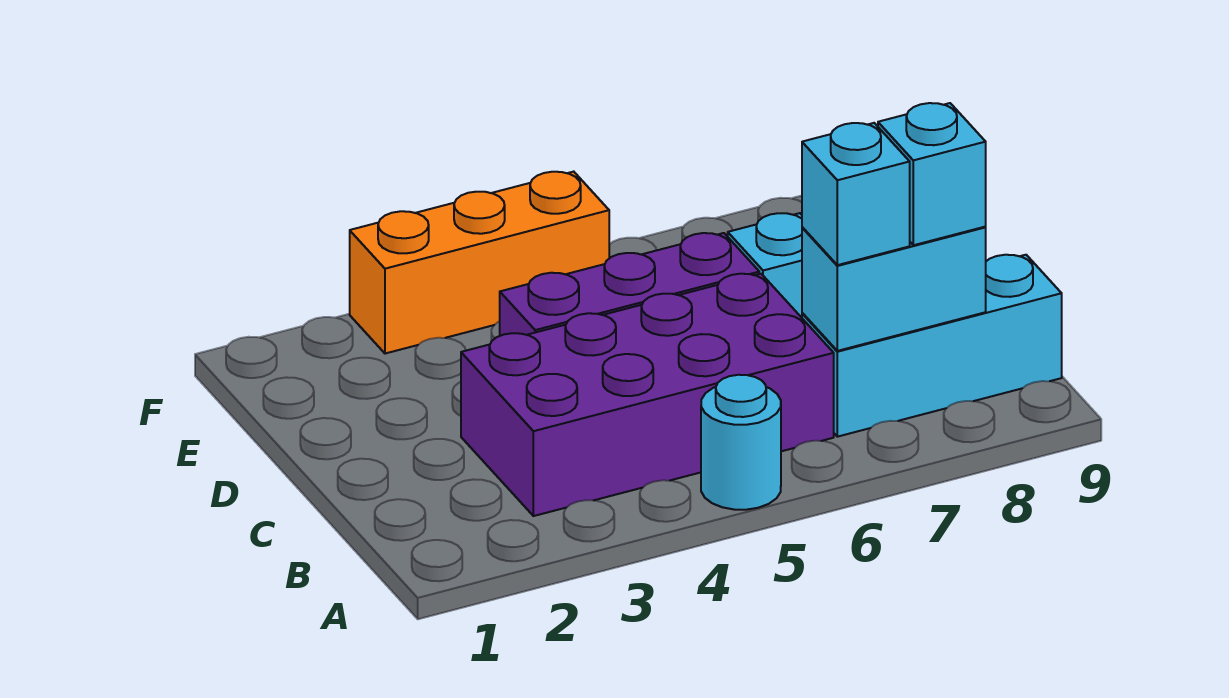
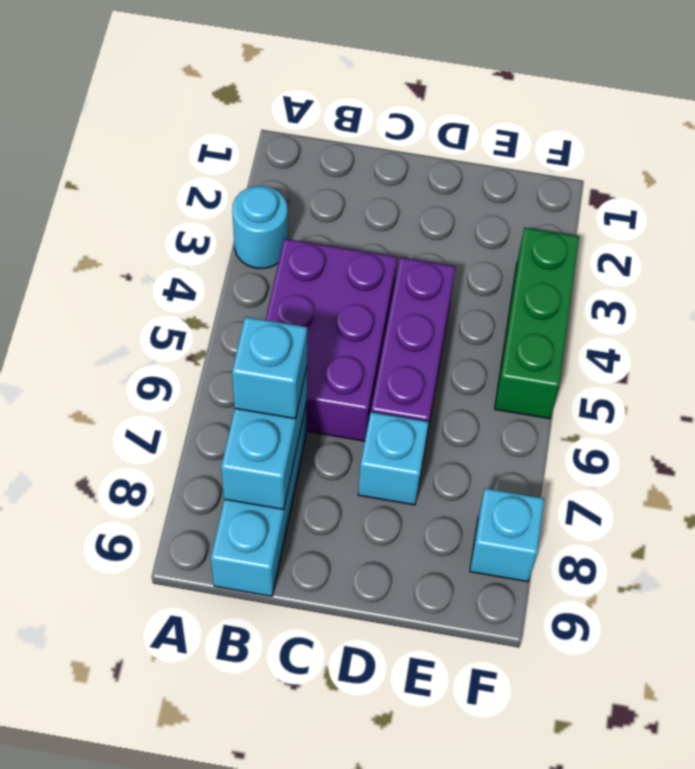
cyan round brick A5 level 1 -> cyan round brick A3 level 1
purple brick B3:C6 level 1 -> purple brick B4:C6 level 1
cyan brick B8 level 3 -> cyan brick F8 level 1
orange brick F3:F5 level 1 -> green brick F3:F5 level 1

